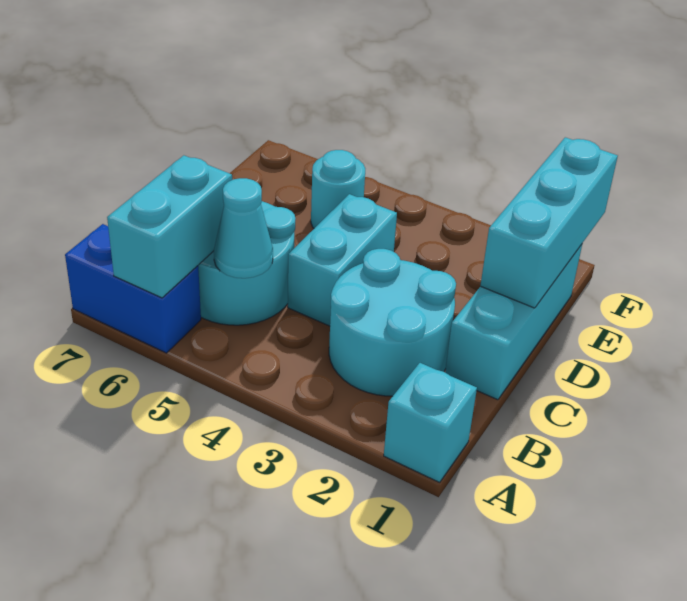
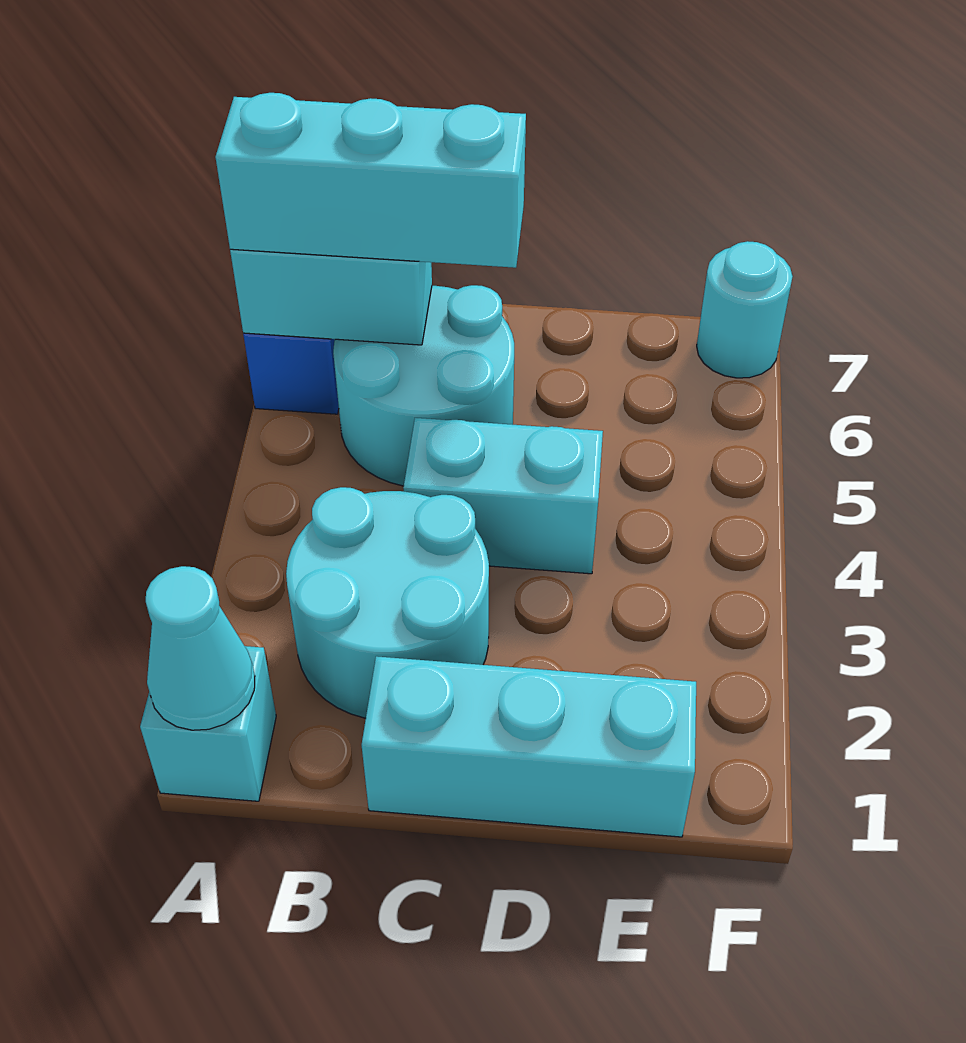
cyan cone B5 level 2 -> cyan cone A1 level 2
cyan brick D1:F1 level 2 -> cyan brick A6:C6 level 3
cyan round brick E5 level 1 -> cyan round brick F7 level 1

